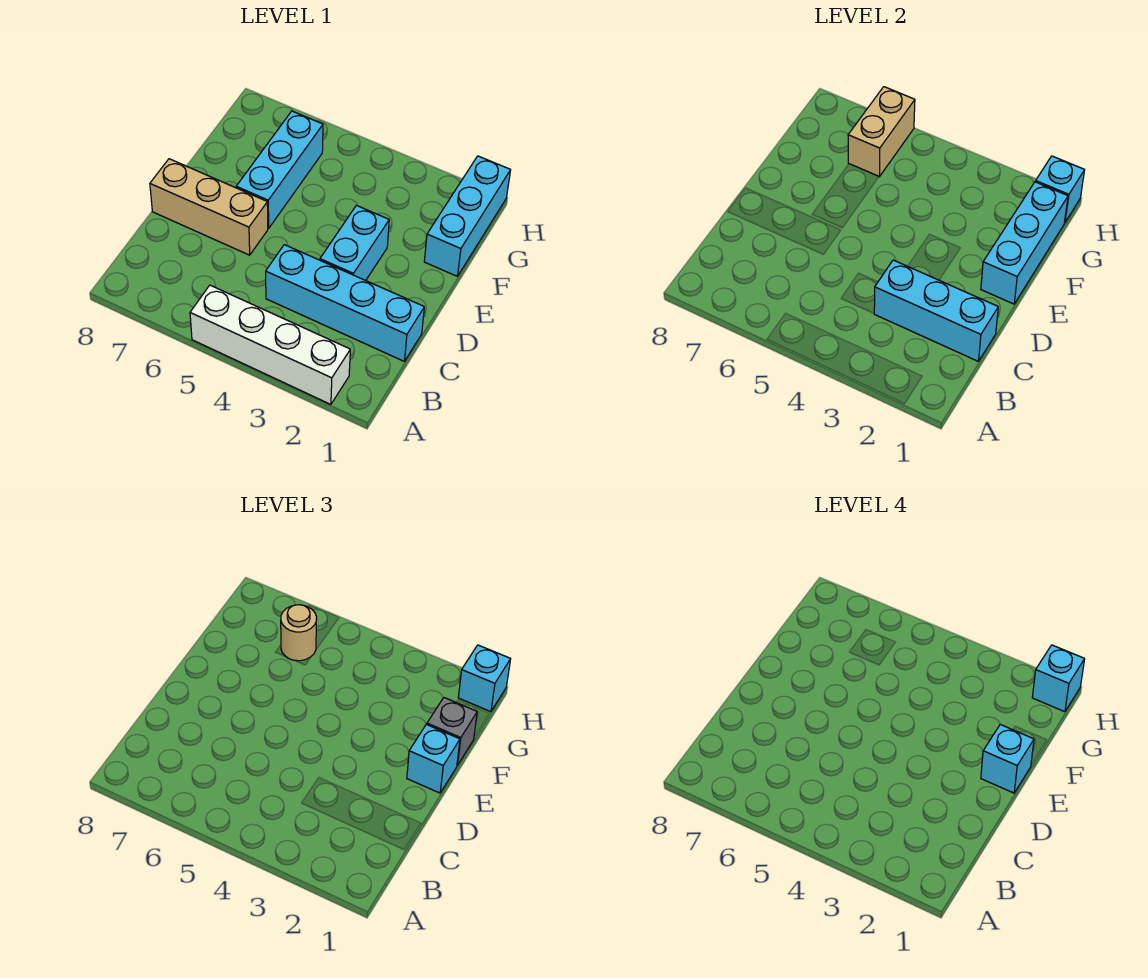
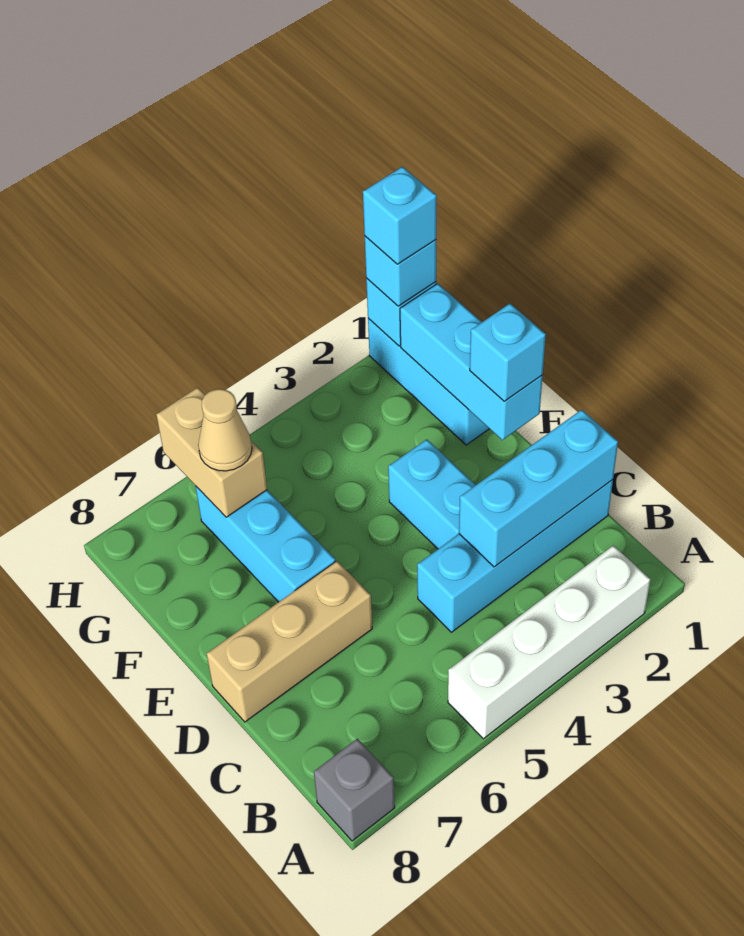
cyan brick E1 level 4 -> none
grey brick F1 level 3 -> grey brick A8 level 1
tan round brick G6 level 3 -> tan cone G6 level 3

